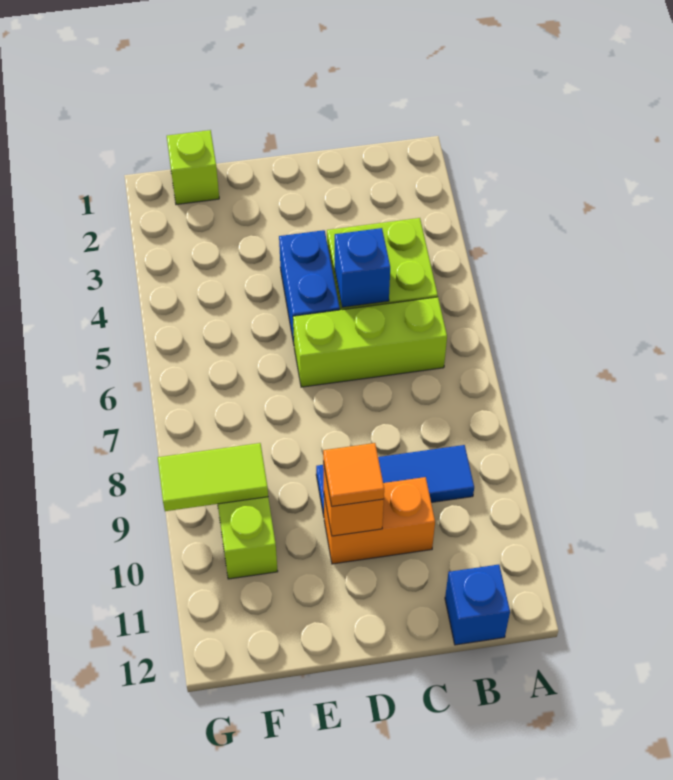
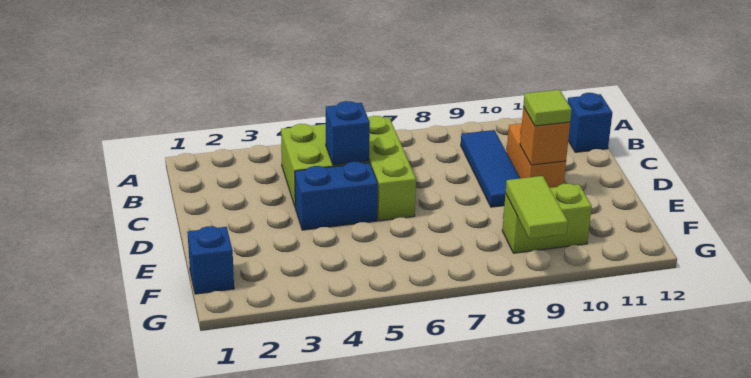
orange tile D10 level 3 -> lime tile D10 level 3
lime brick F1 level 1 -> blue brick F1 level 1

